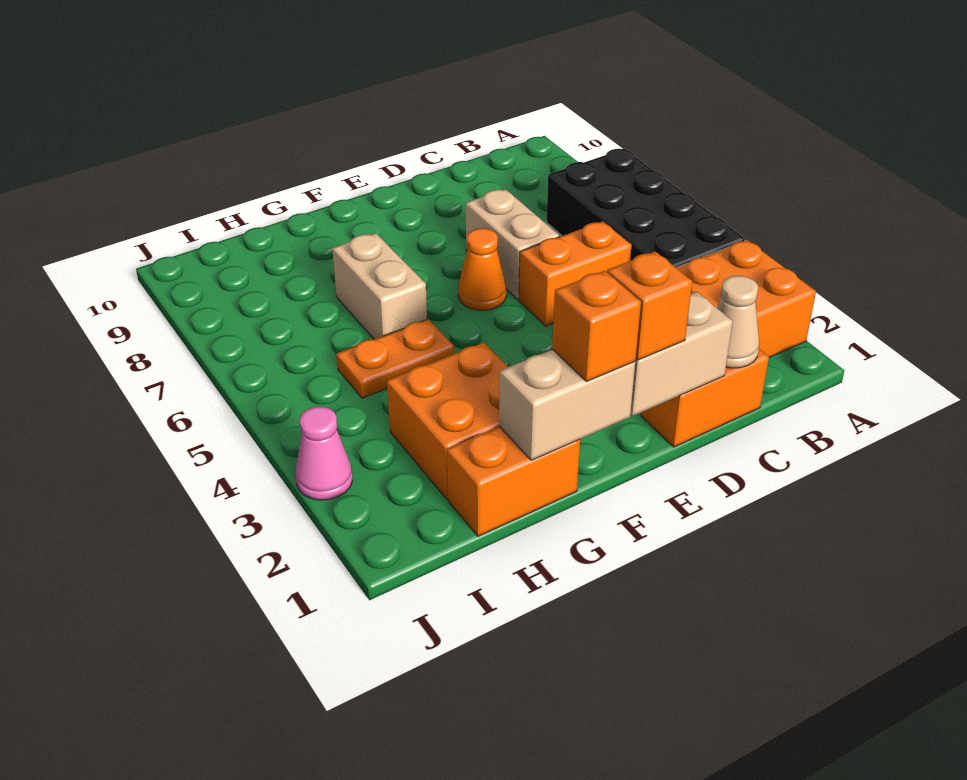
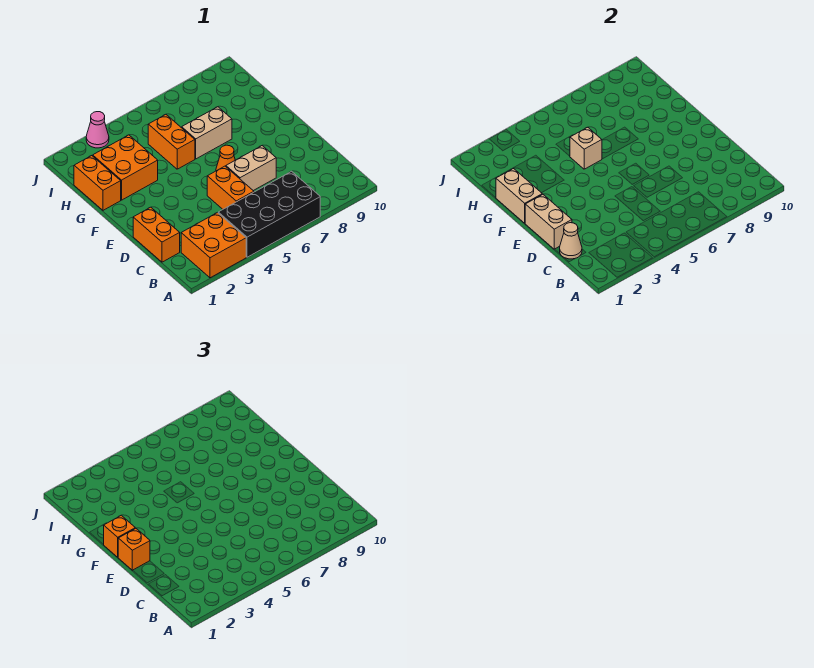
orange plate G5:H5 level 1 -> orange brick G5:H5 level 1
none -> tan brick G5 level 2

